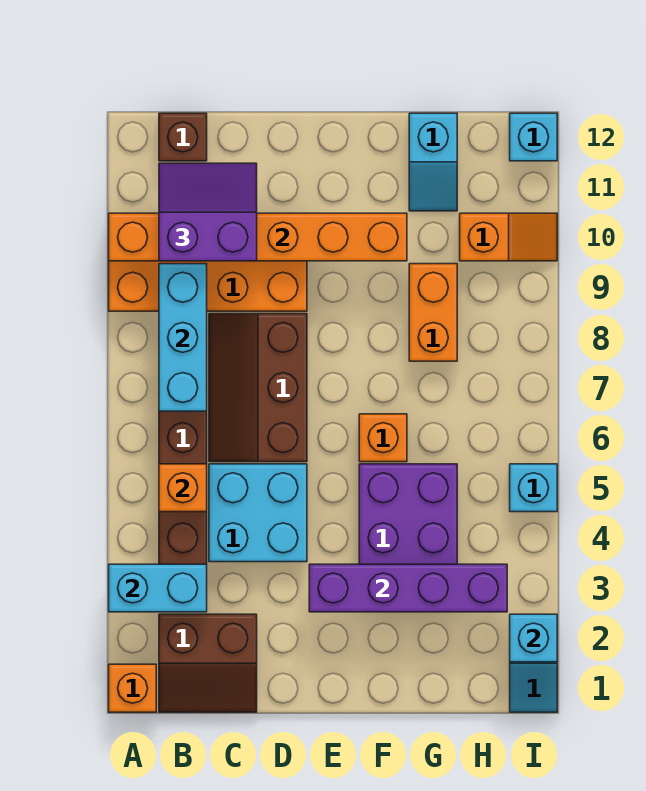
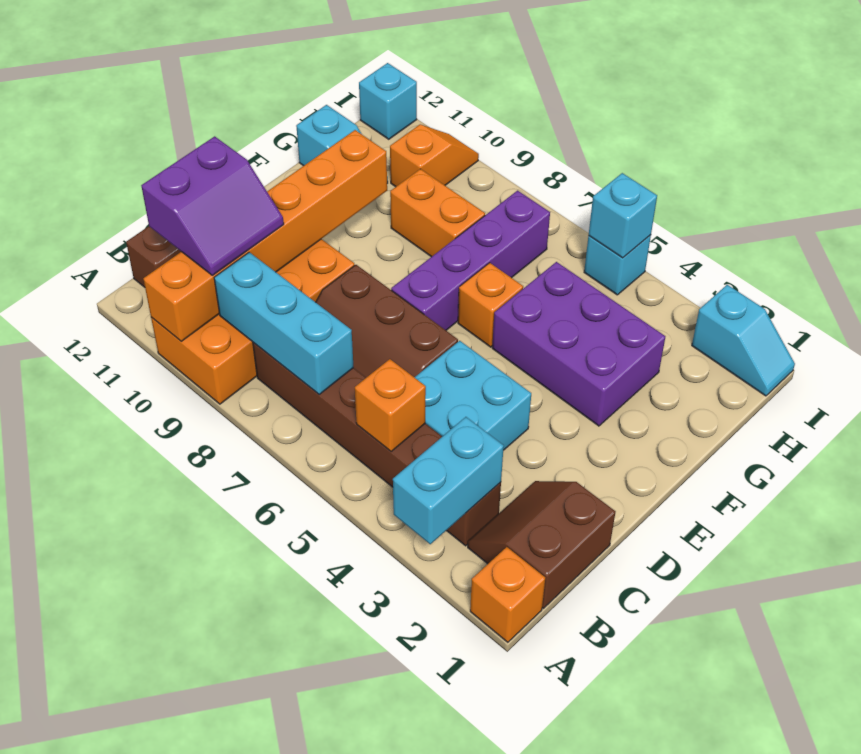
brown slope B1:C2 level 1 top 2 -> brown slope B1:C2 level 1 top 1
purple slope B10:C11 level 3 top 10 -> purple slope B10:C11 level 3 top 11
purple brick E3:H3 level 2 -> purple brick E7:H7 level 1
cyan brick I2 level 2 -> cyan brick I5 level 2

